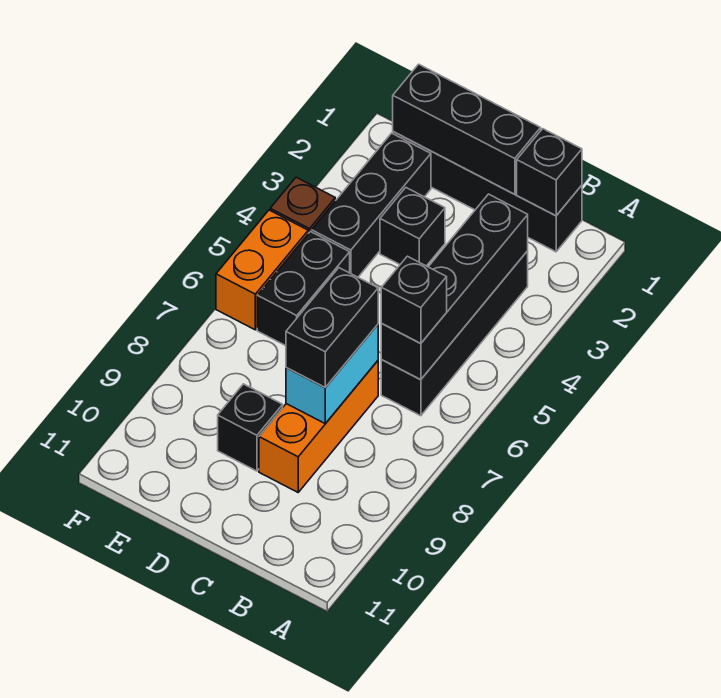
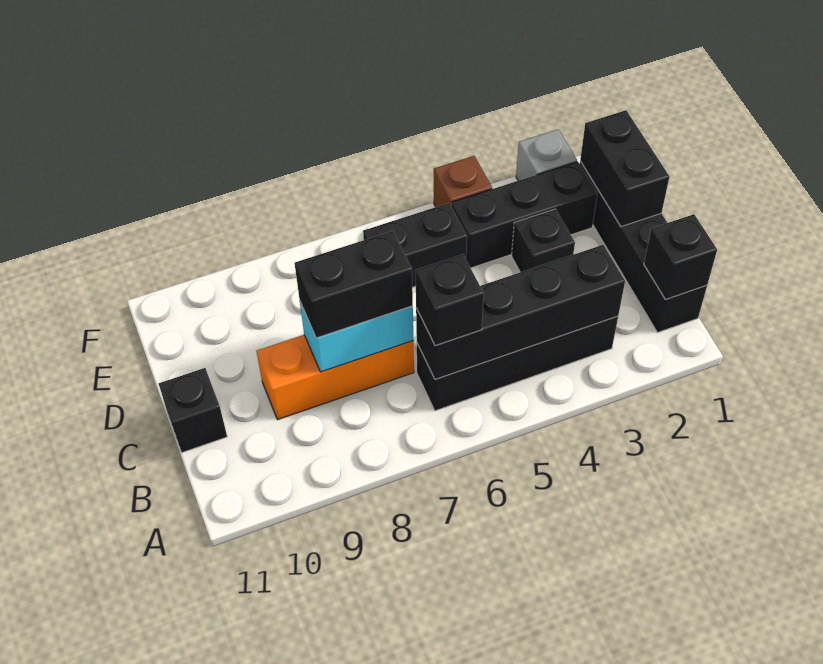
black brick C1:E1 level 2 -> black brick D1:E1 level 2
black brick D9 level 1 -> black brick C11 level 1
none -> grey brick F2 level 1
orange brick F5:F6 level 1 -> none

